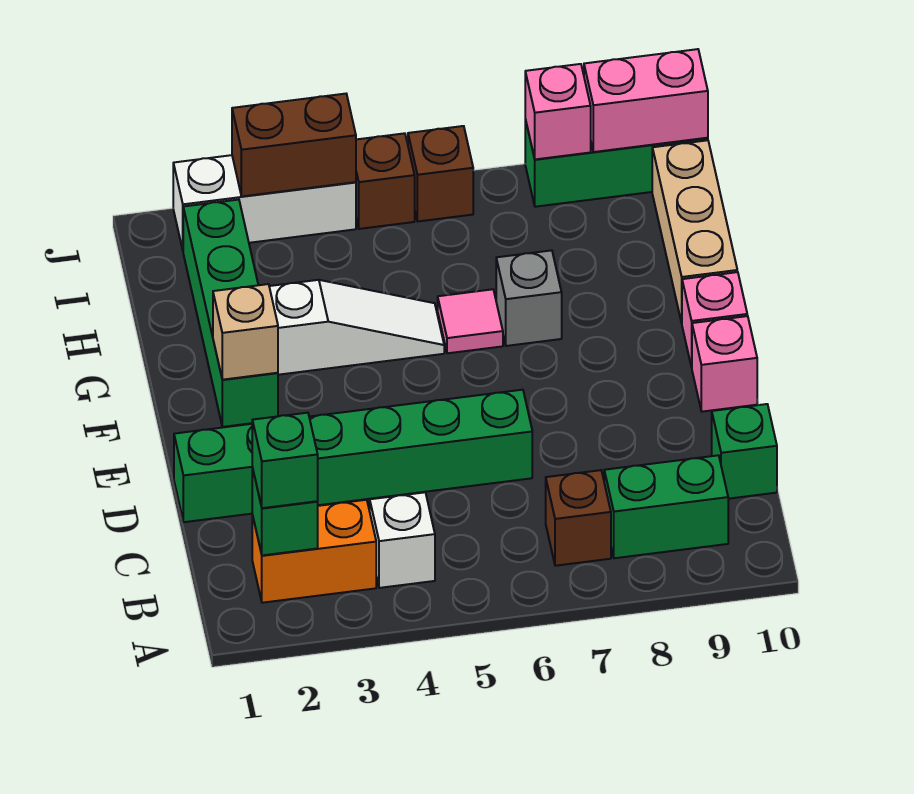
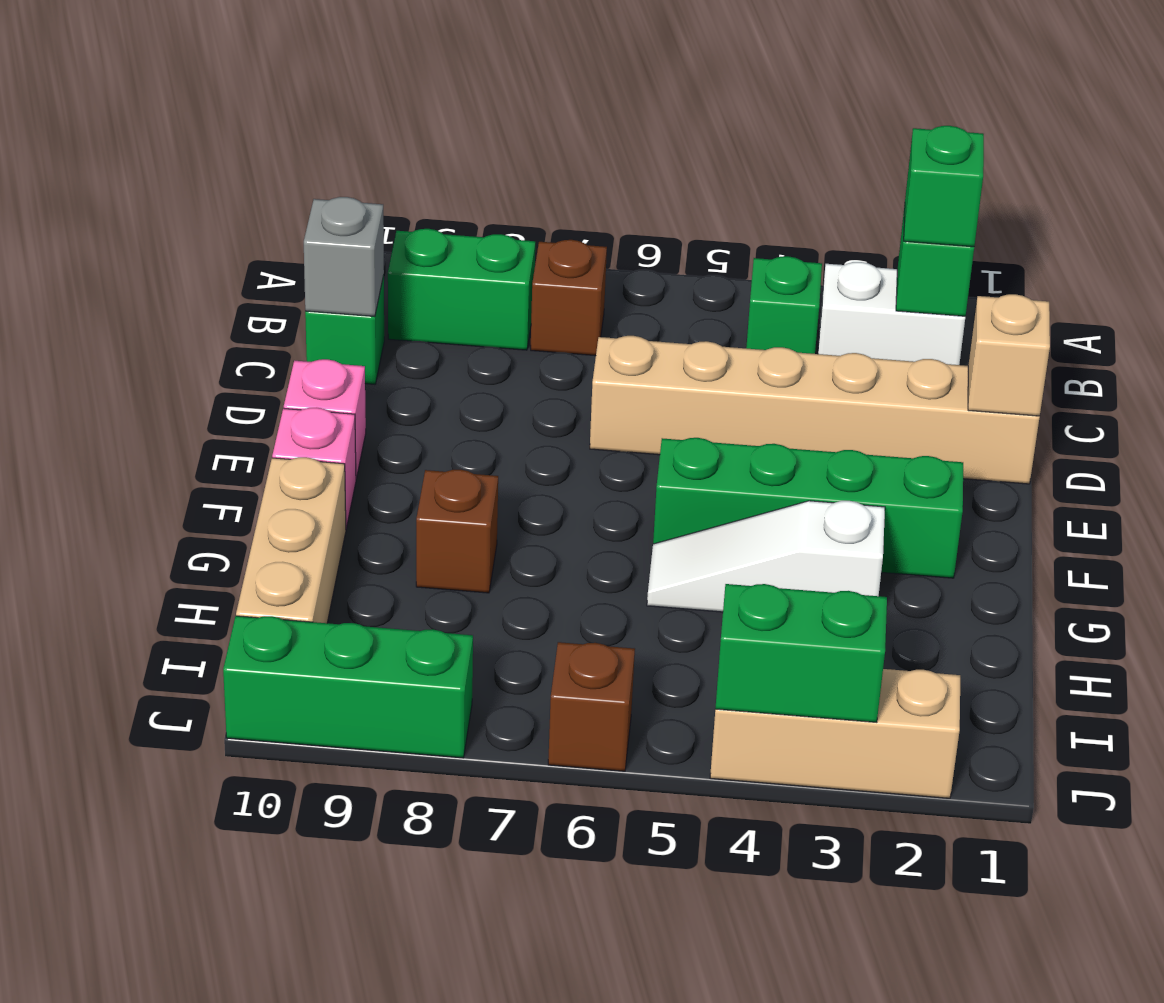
orange brick B2:B3 level 1 -> white brick B2:B3 level 1
white brick B4 level 1 -> green brick B4 level 1
green brick D1:D6 level 1 -> tan brick D1:D6 level 1
green brick F2:I2 level 1 -> green brick F2:F5 level 1
tan brick F2 level 2 -> tan brick D1 level 2
pink tile G6 level 1 -> none
grey brick G7 level 1 -> grey brick C10 level 2
white brick J2:J4 level 1 -> tan brick J2:J4 level 1
brown brick J3:J4 level 2 -> green brick J3:J4 level 2
brown brick J5 level 1 -> brown brick G8 level 1
pink brick J8 level 2 -> none
pink brick J9:J10 level 2 -> none

